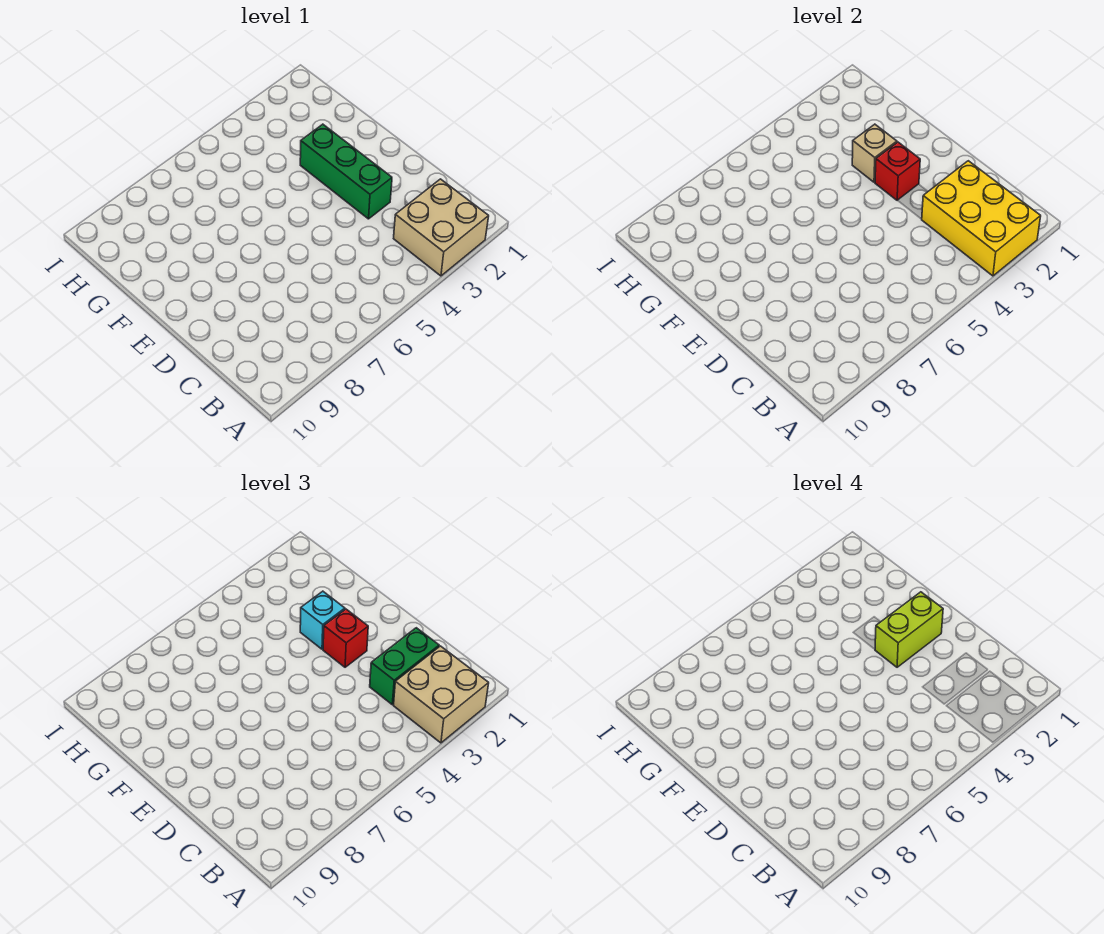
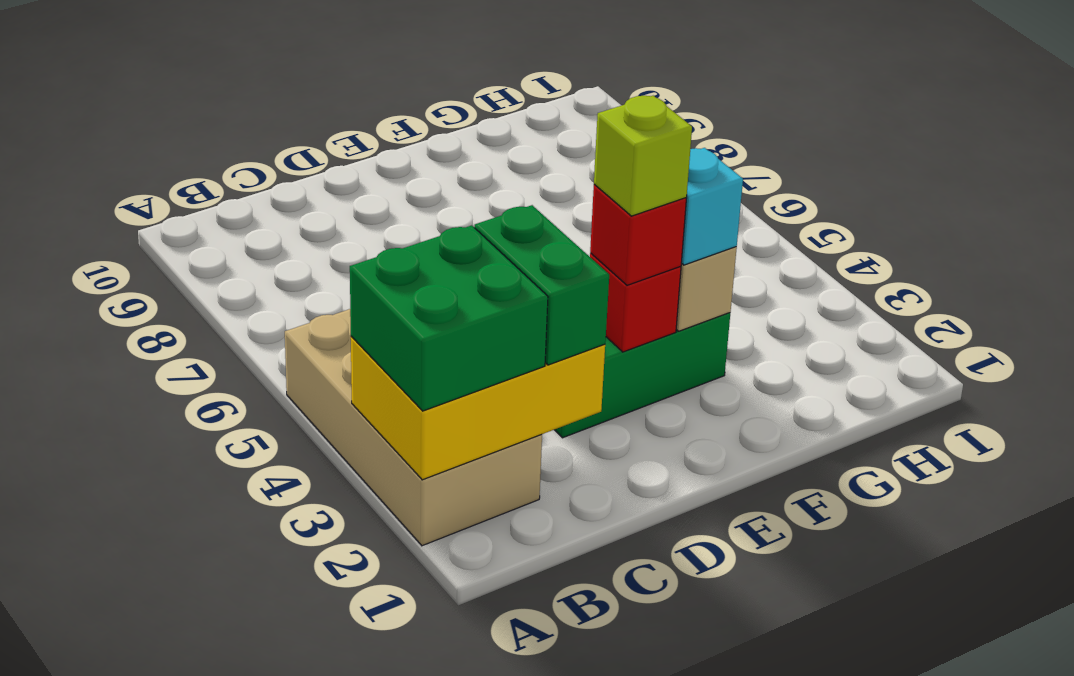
tan brick A2:B3 level 1 -> tan brick A2:B5 level 1
tan brick A2:B3 level 3 -> green brick A2:B3 level 3
lime brick E2:E3 level 4 -> lime brick E3 level 4

